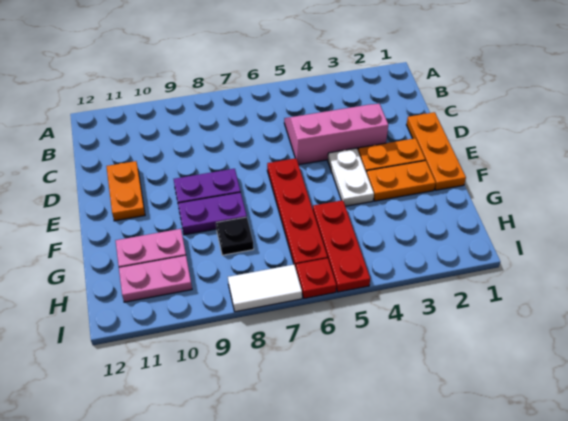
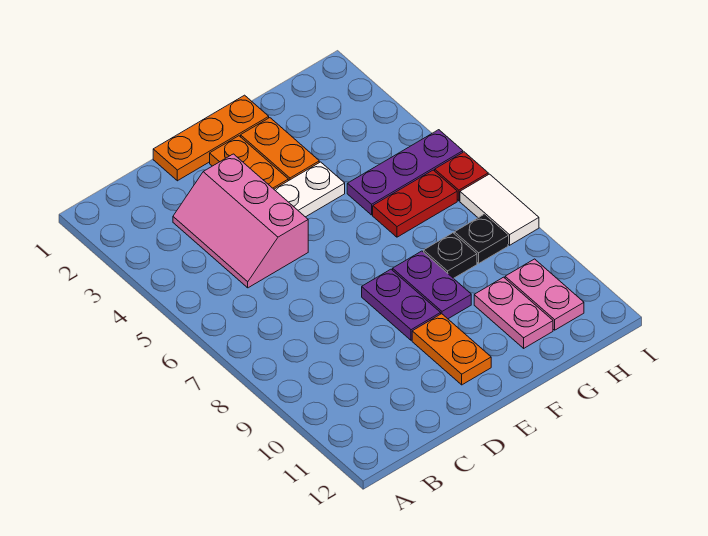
orange plate D11:E11 level 1 -> orange plate E10:E11 level 1
red plate E6:H6 level 1 -> red plate G6:H6 level 1
red plate G5:I5 level 1 -> purple plate G5:I5 level 1
none -> black plate H8 level 1

